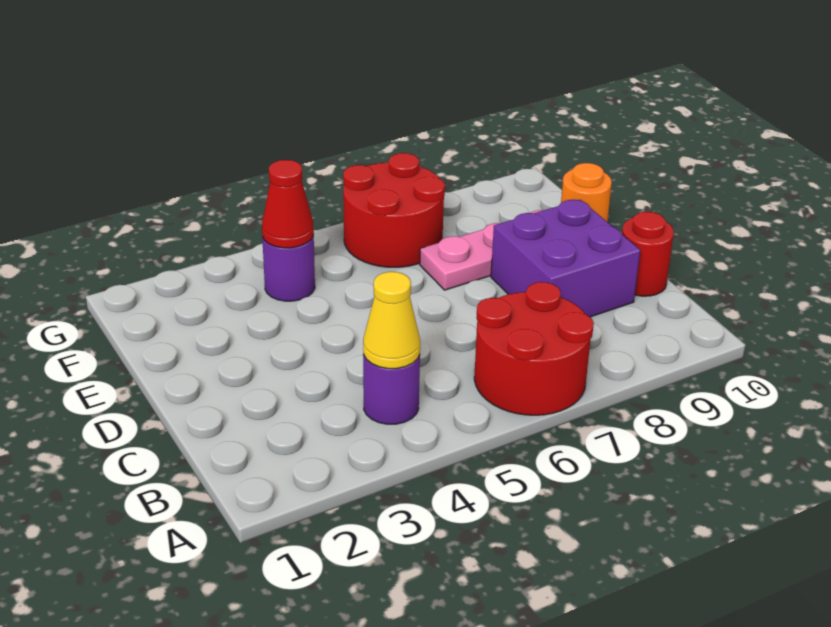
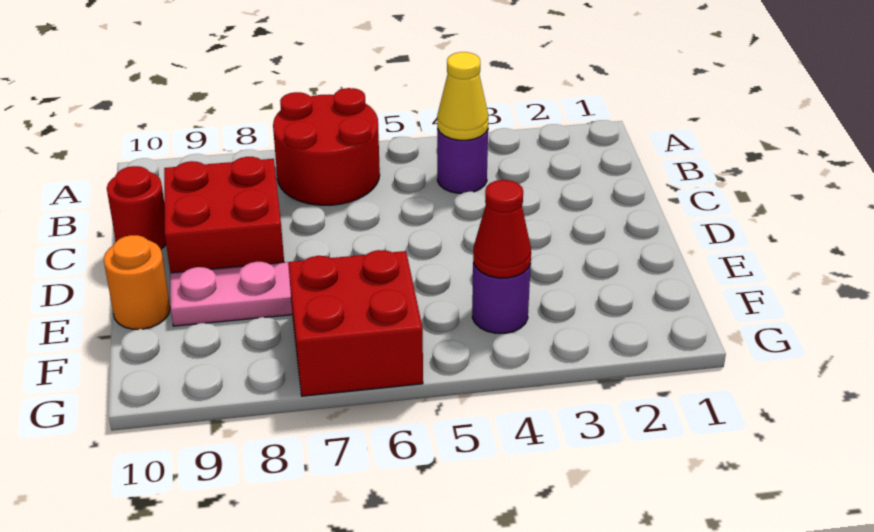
purple brick C8:D9 level 1 -> red brick C8:D9 level 1
red round brick F6:G7 level 1 -> red brick F6:G7 level 1

